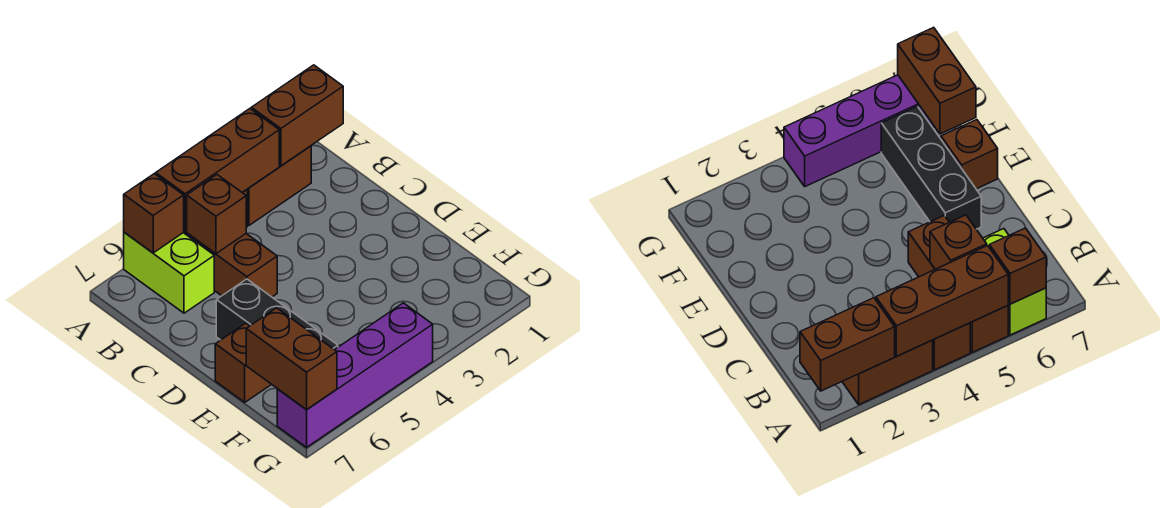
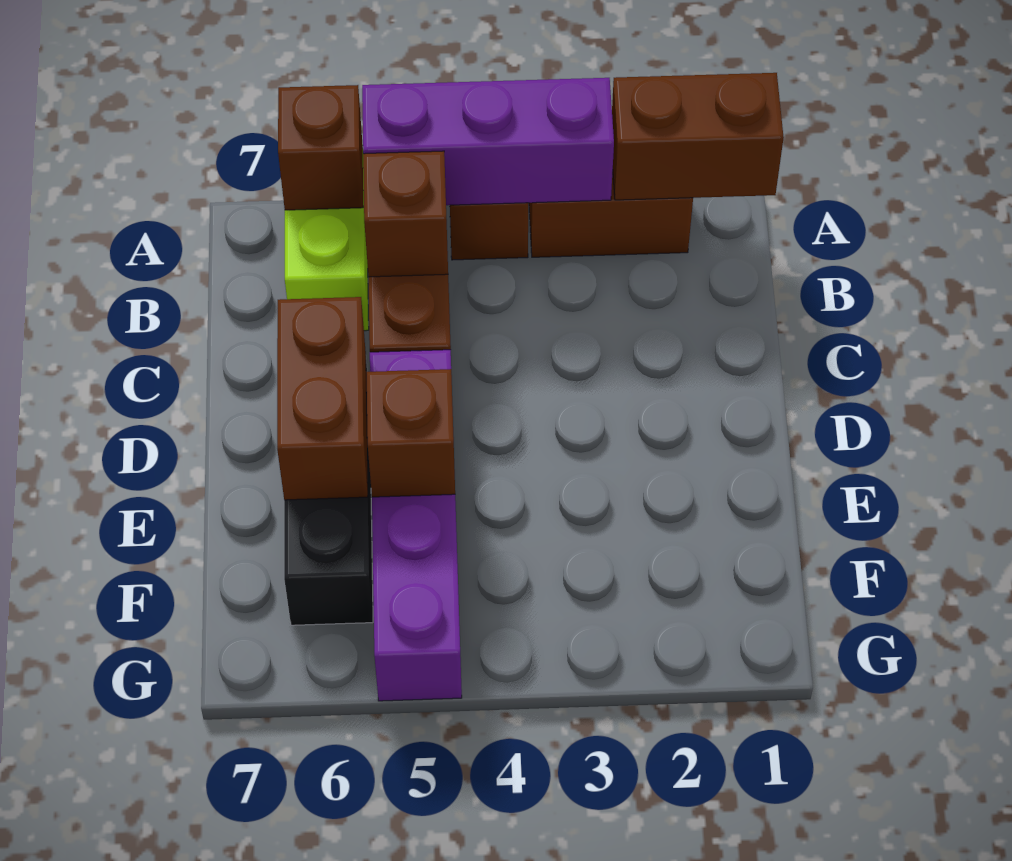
brown brick A3:A5 level 2 -> purple brick A3:A5 level 2
brown brick E7 level 1 -> brown brick E5 level 2
brown brick F7:G7 level 2 -> brown brick D6:E6 level 2
purple brick G4:G7 level 1 -> purple brick D5:G5 level 1

